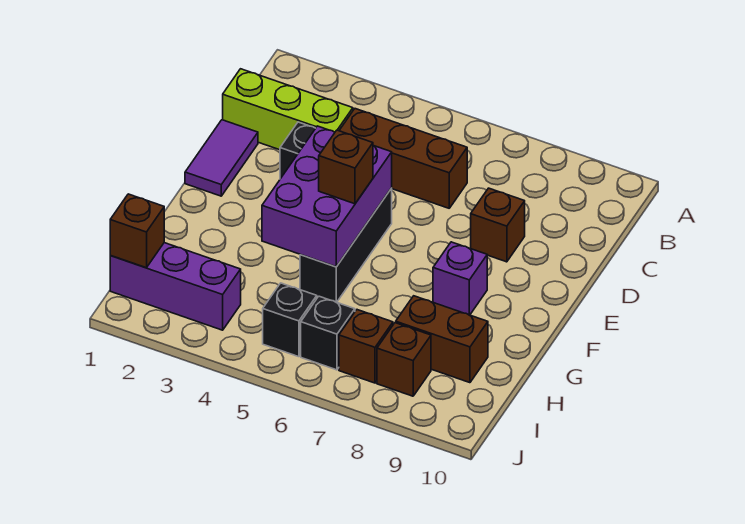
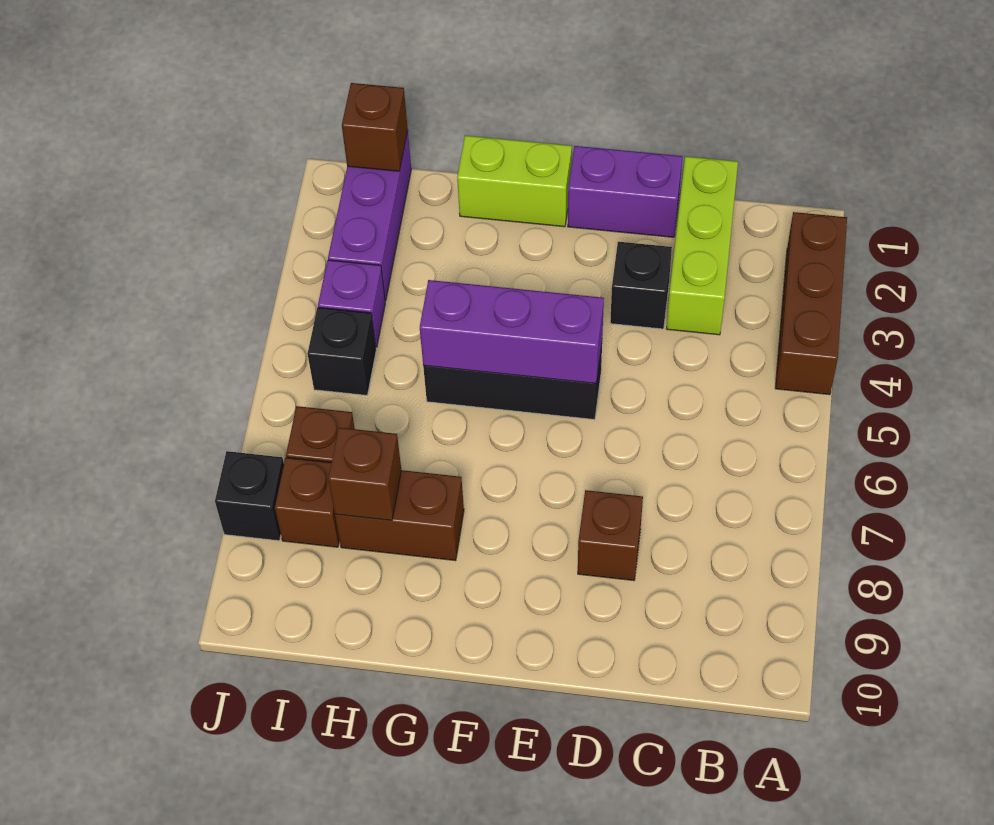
brown brick C4:C6 level 1 -> brown brick A2:A4 level 1
purple tile D1:E1 level 1 -> purple brick D1:E1 level 1
purple brick E4:G5 level 2 -> purple brick E5:G5 level 2
none -> lime brick F1:G1 level 1
brown brick F5 level 3 -> brown brick H8 level 2
purple brick F8 level 1 -> purple brick I4 level 1
brown brick H8:H9 level 1 -> brown brick G8:H8 level 1
black brick I6 level 1 -> black brick J8 level 1

